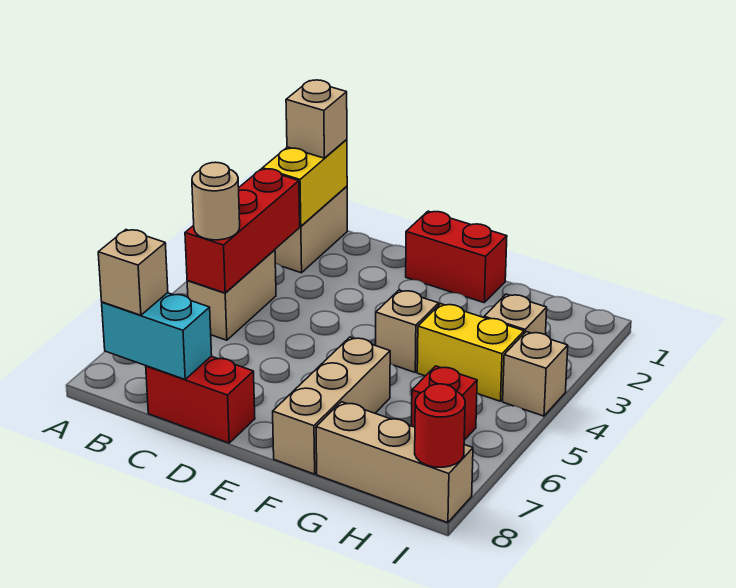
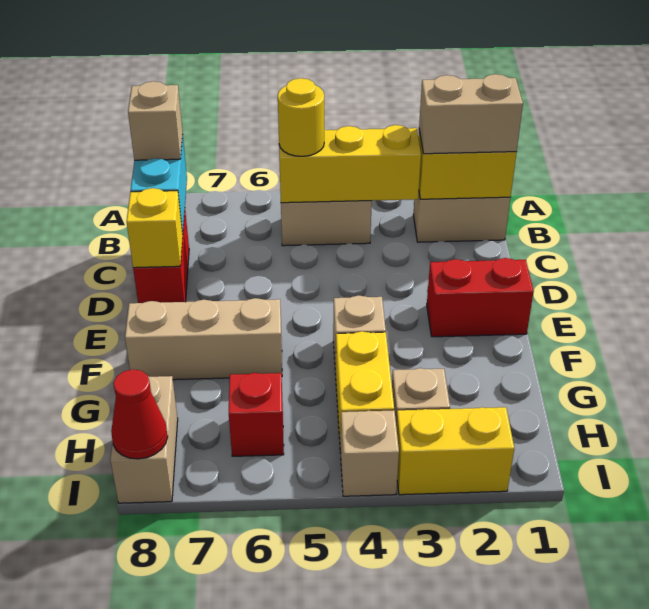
tan brick B1 level 3 -> tan brick B1:B2 level 3
red brick B3:B5 level 2 -> yellow brick B3:B5 level 2
tan round brick B5 level 3 -> yellow round brick B5 level 3
none -> yellow brick D8 level 2
red brick E1:F1 level 1 -> red brick E1:E2 level 1
tan brick G8:I8 level 1 -> tan brick H8:I8 level 1
none -> yellow brick I2:I3 level 1
red round brick I8 level 2 -> red cone I8 level 2

